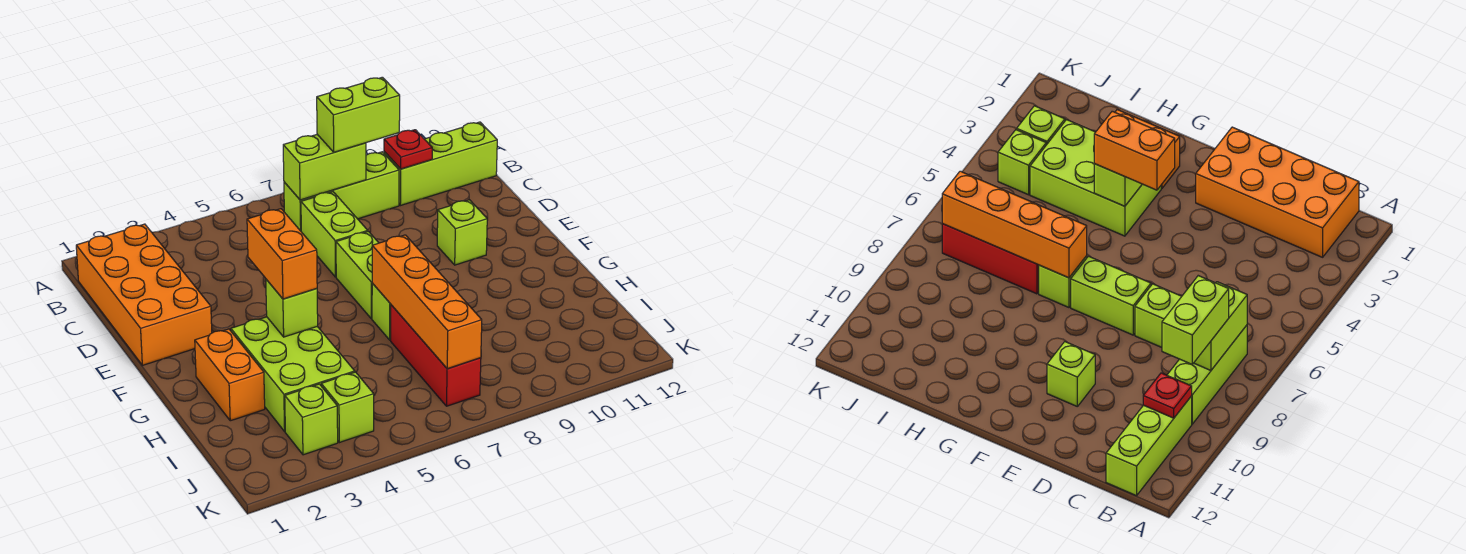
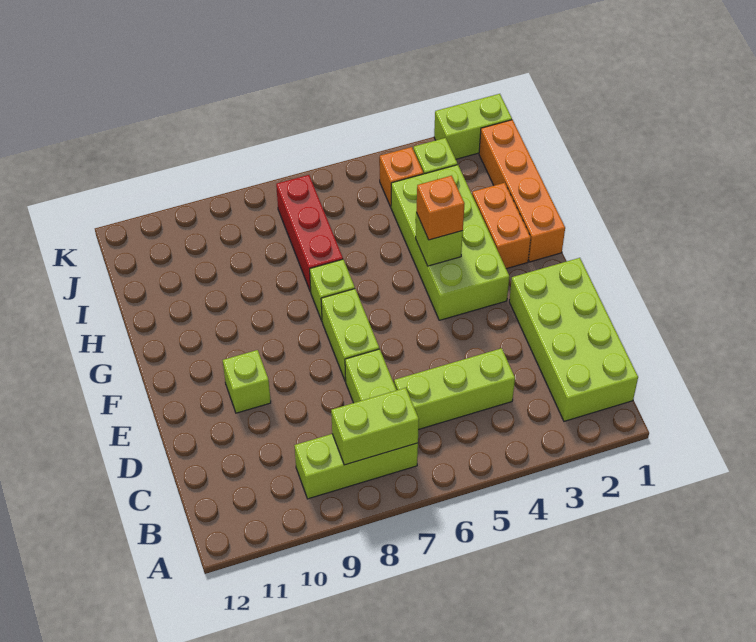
orange brick B1:E2 level 1 -> lime brick B1:E2 level 1
lime brick B8:B9 level 3 -> lime brick K1:K2 level 1
lime brick B10:B12 level 1 -> lime brick C4:C6 level 1
red plate B10 level 2 -> none
orange brick F4:G4 level 3 -> orange brick G4 level 3
lime brick G3:I4 level 1 -> lime brick F3:I4 level 1
orange brick G7:J7 level 2 -> orange brick G1:J1 level 1
lime brick J4 level 1 -> orange brick J4 level 1

